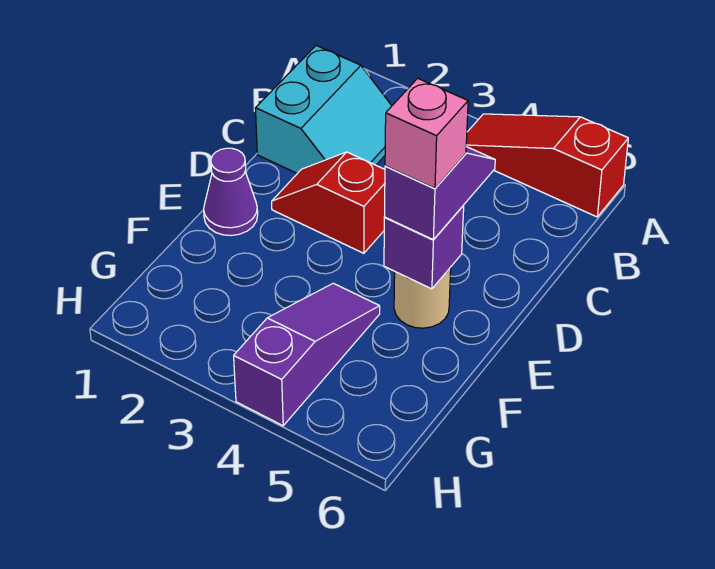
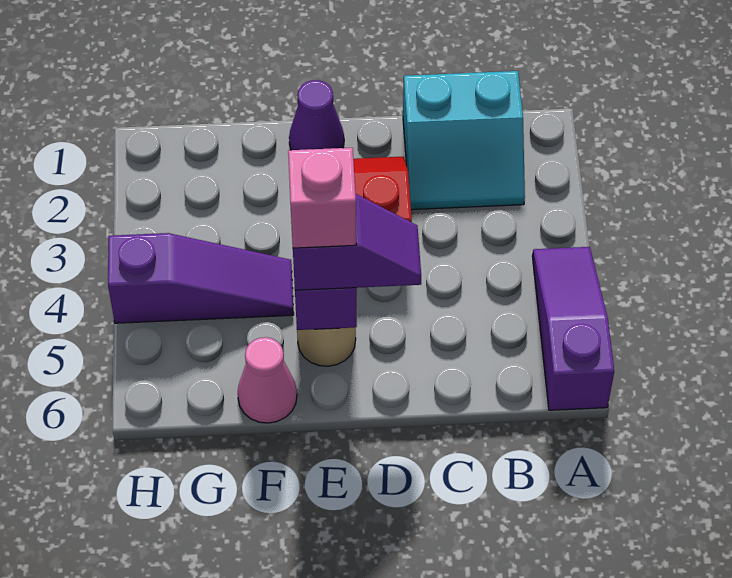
red slope A4:A6 level 1 top 6 -> purple slope A4:A6 level 1 top 6
none -> pink cone F6 level 1

